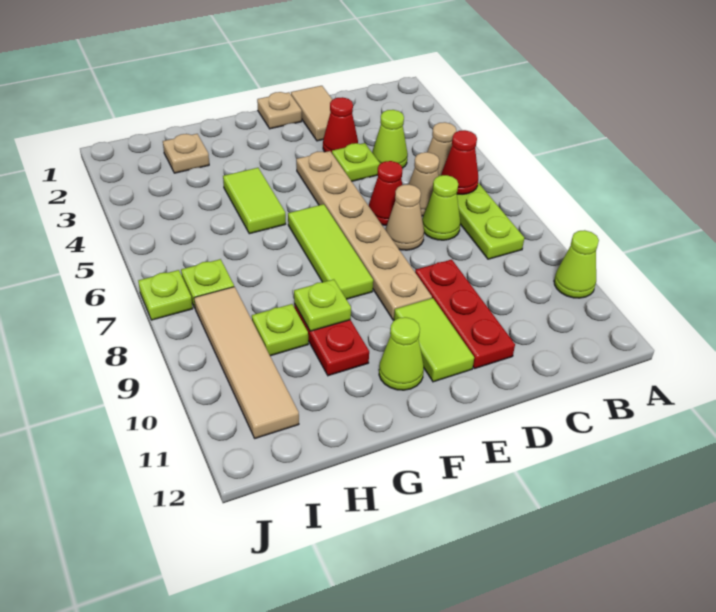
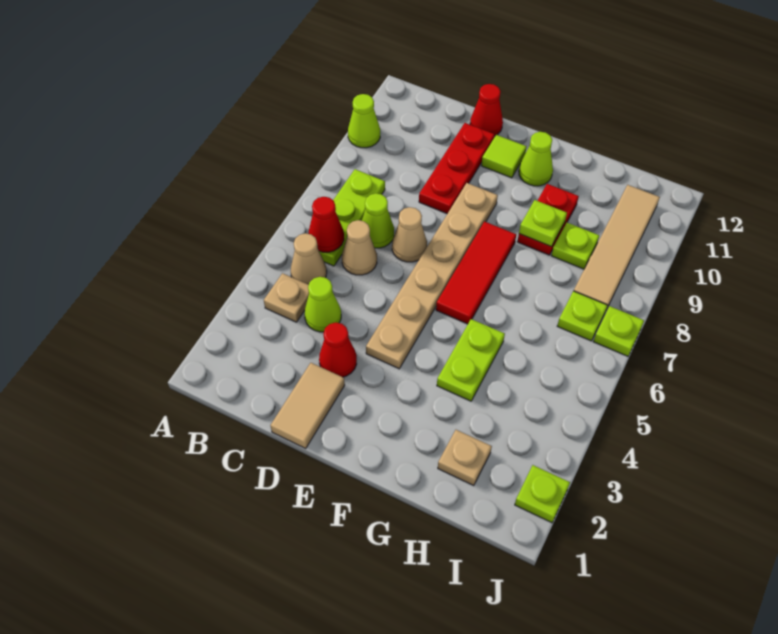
lime plate D4 level 1 -> lime plate J2 level 1
red cone D6 level 1 -> red cone D12 level 1
tan plate E1 level 1 -> tan plate B4 level 1
lime tile E10:E11 level 1 -> lime tile E11 level 1
lime tile F6:F8 level 1 -> red tile F6:F8 level 1
lime tile G4:G5 level 1 -> lime plate G4:G5 level 1

